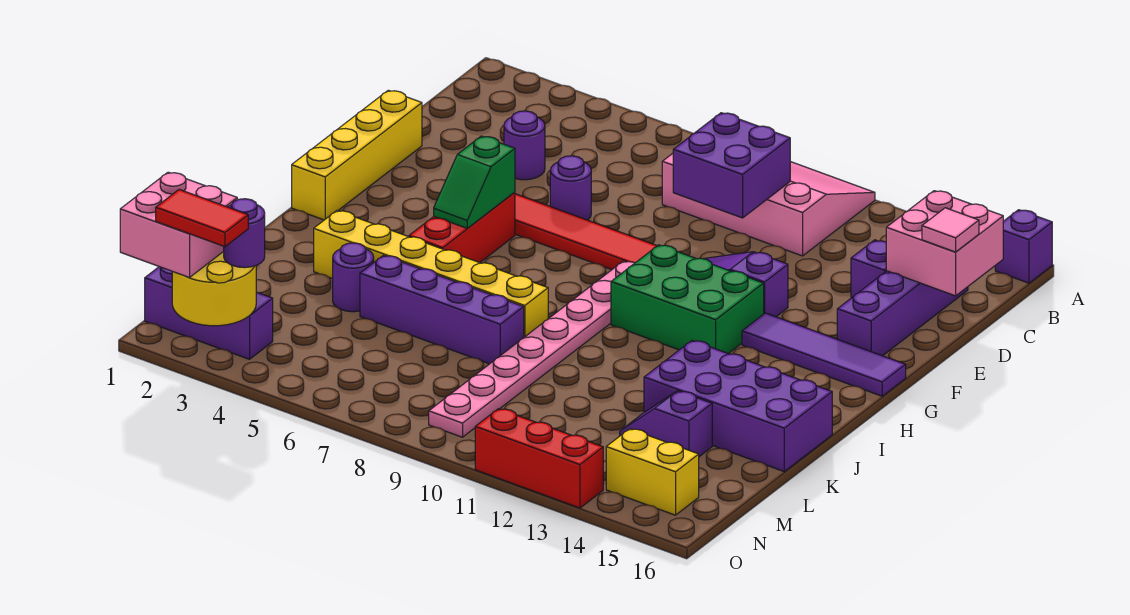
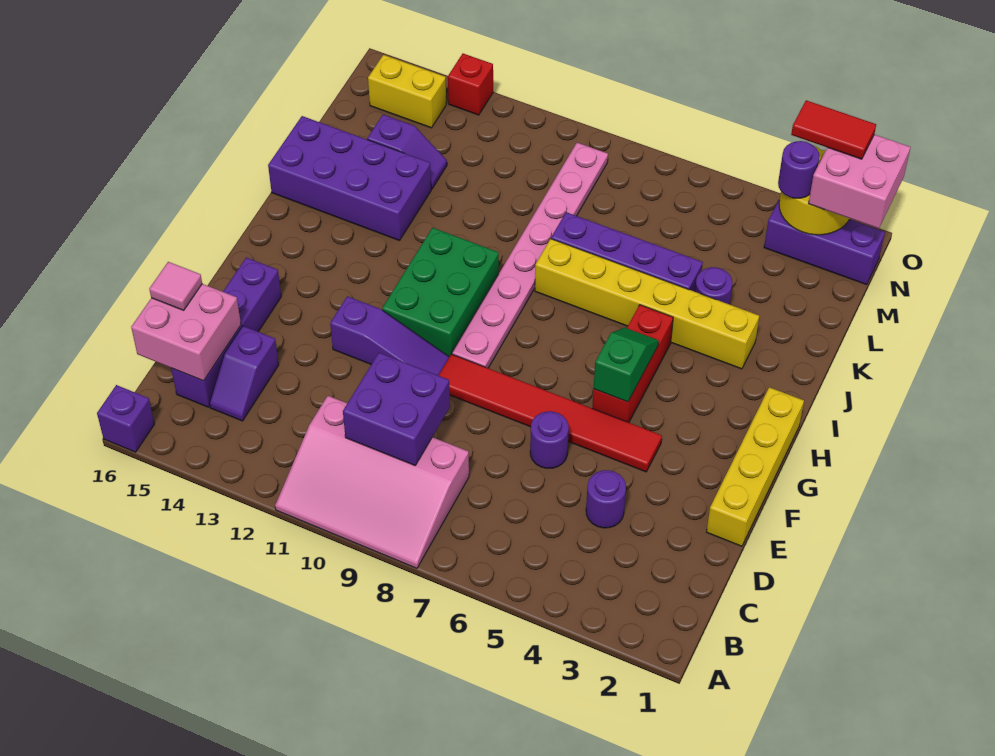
green brick G10:H12 level 1 -> green brick G10:I11 level 1
purple tile G13:G16 level 1 -> none
red brick O11:O13 level 1 -> red brick O13 level 1

